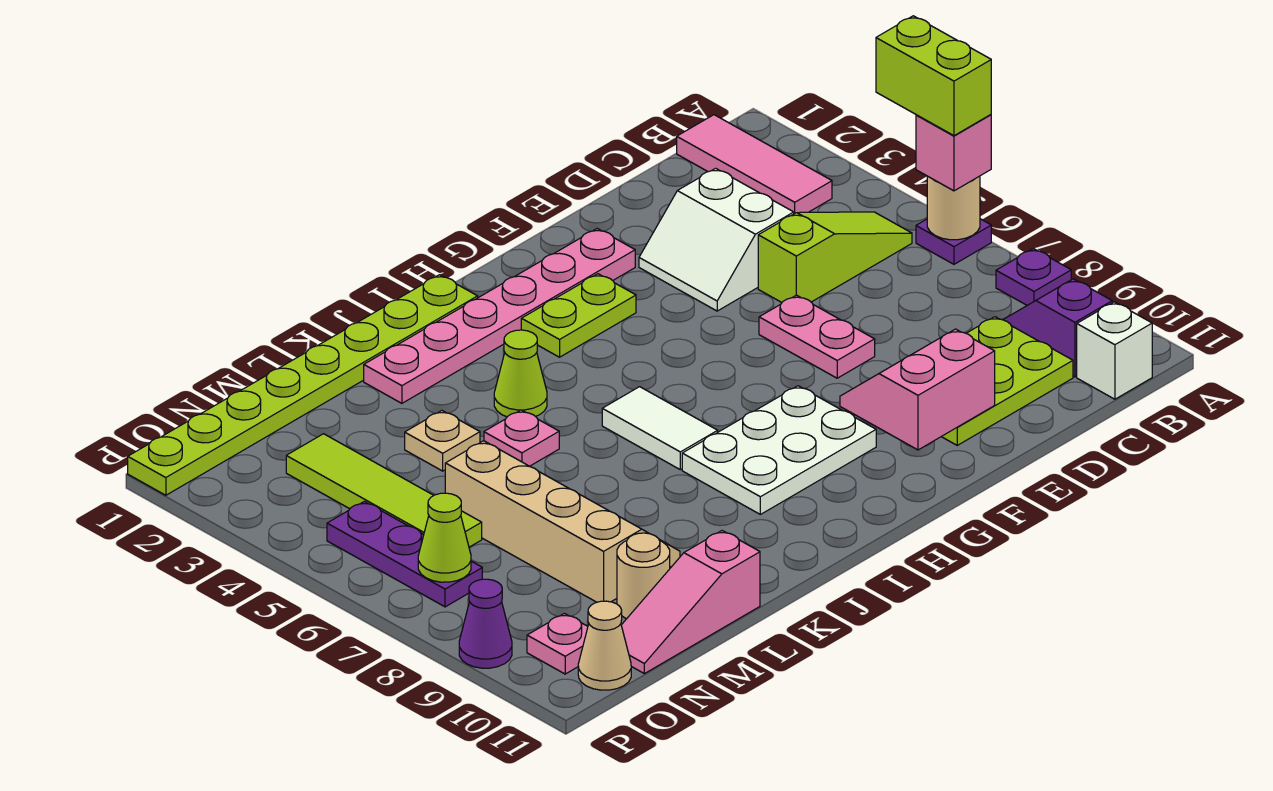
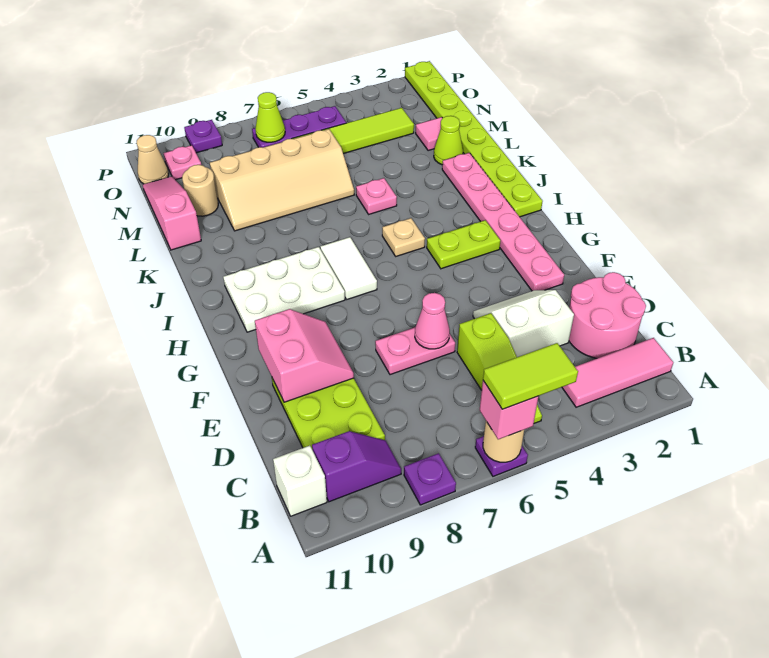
lime brick A5:A6 level 4 -> lime tile A5:A6 level 4
none -> pink round brick C1:D2 level 1
none -> pink cone E6 level 2
lime plate G3:H3 level 1 -> lime plate H3:H4 level 1
white plate G8:I9 level 1 -> white plate H8:I10 level 1
white tile I6:I7 level 1 -> white tile H7:I7 level 1
lime cone J4 level 1 -> lime cone L2 level 1
tan plate L4 level 1 -> tan plate I5 level 1
none -> pink tile M2 level 1
purple cone P9 level 1 -> purple plate P9 level 1

